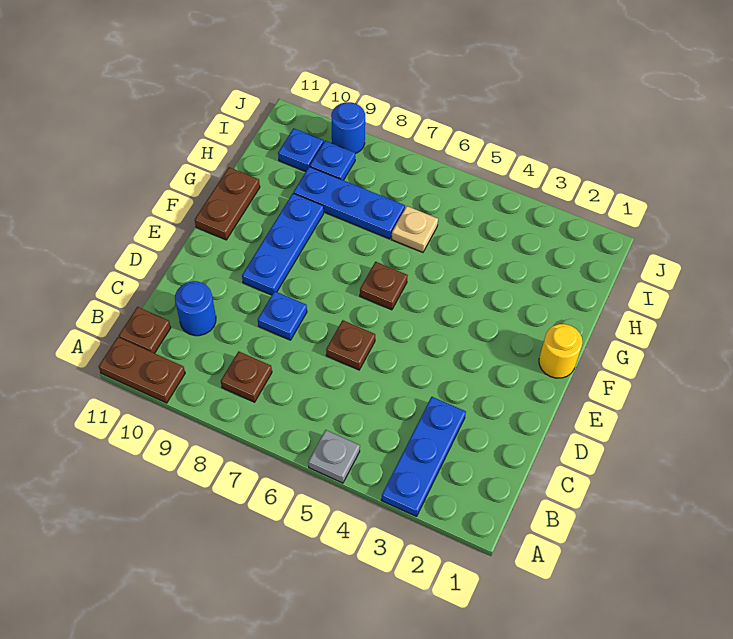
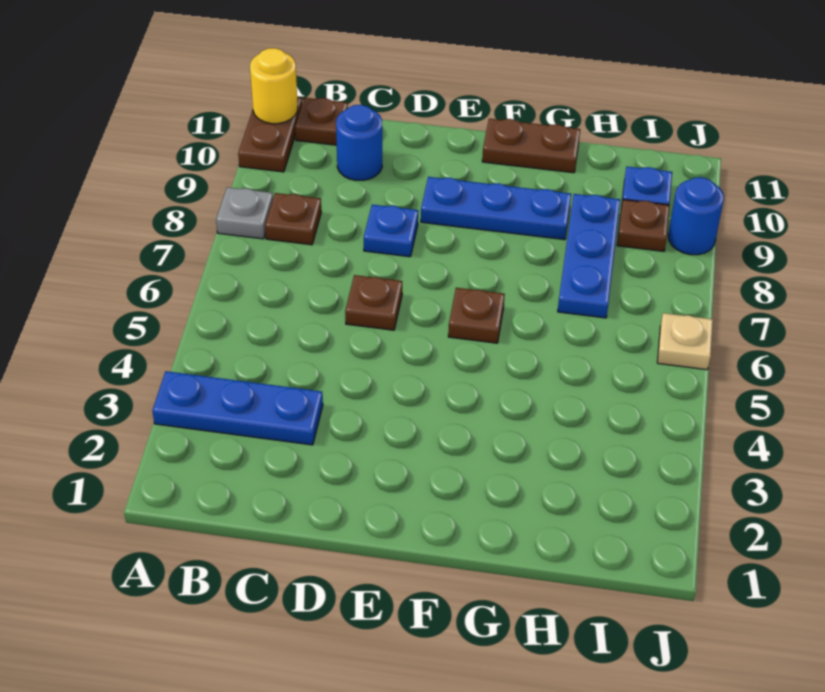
grey plate A5 level 1 -> grey plate A8 level 1
yellow round brick F1 level 1 -> yellow round brick A11 level 2
tan plate H6 level 1 -> tan plate J6 level 1
blue plate I9 level 1 -> brown plate I9 level 1

